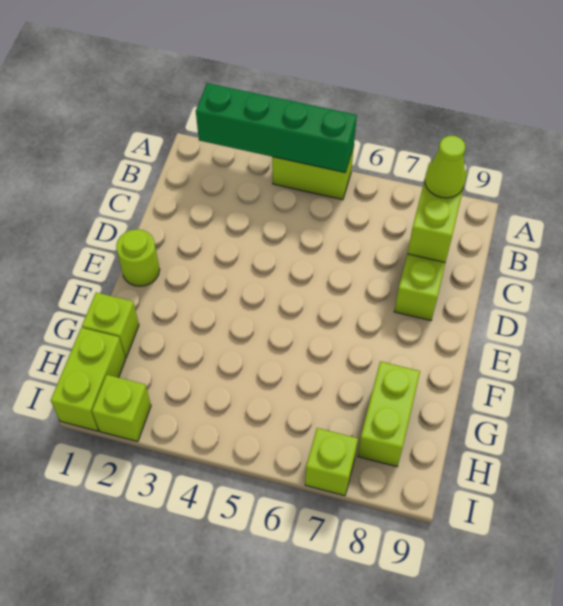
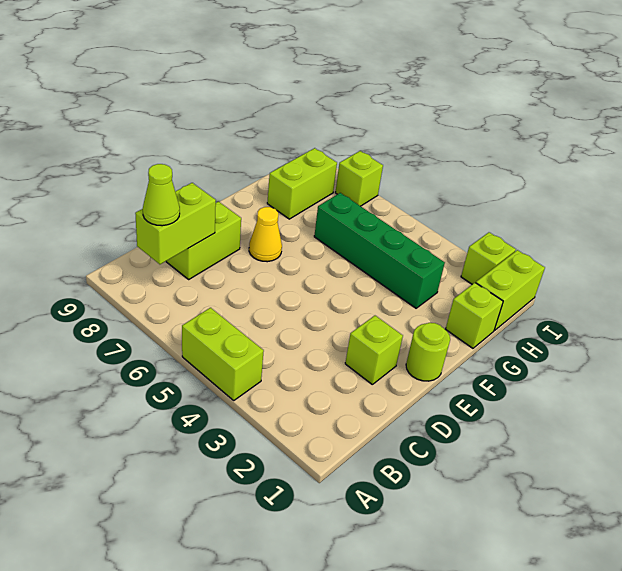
green brick A2:A5 level 2 -> green brick G3:G6 level 1
none -> lime brick D2 level 1
none -> yellow cone E7 level 1

